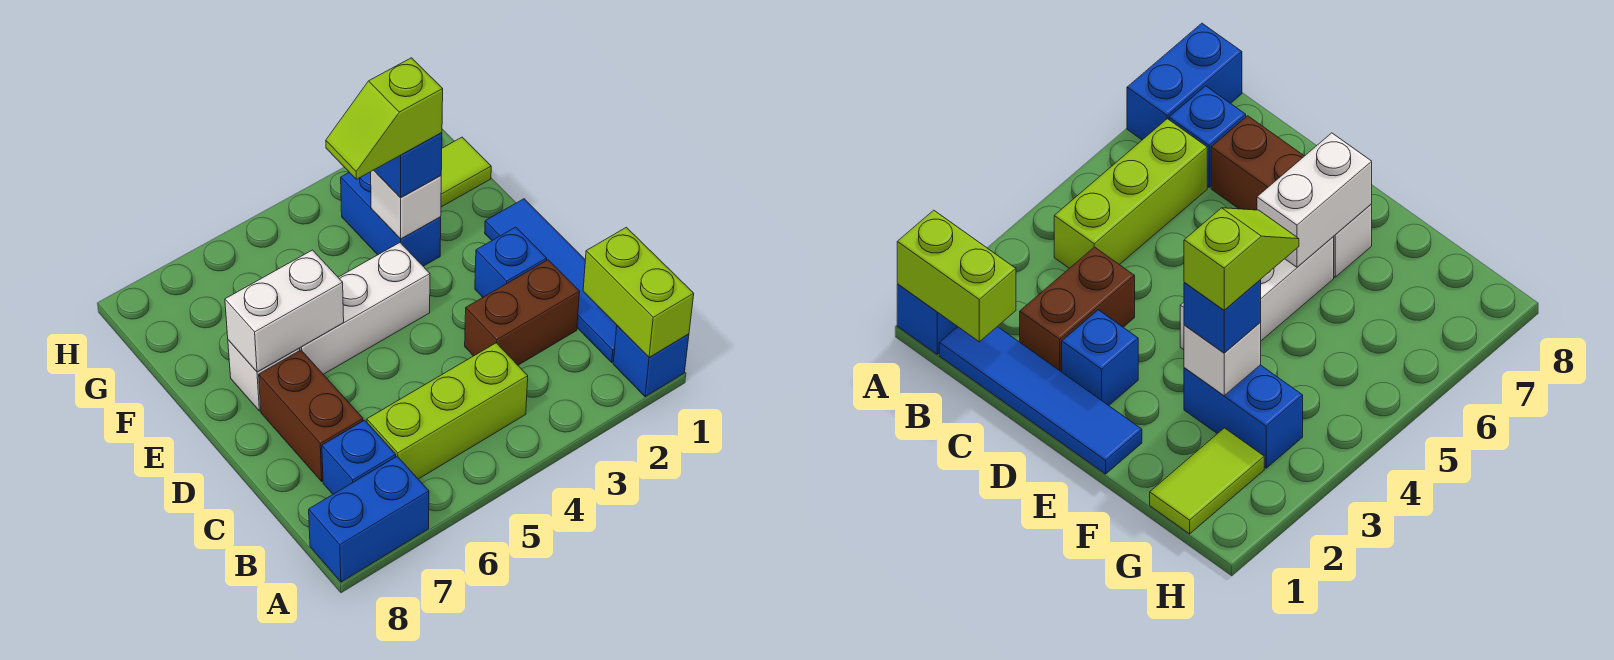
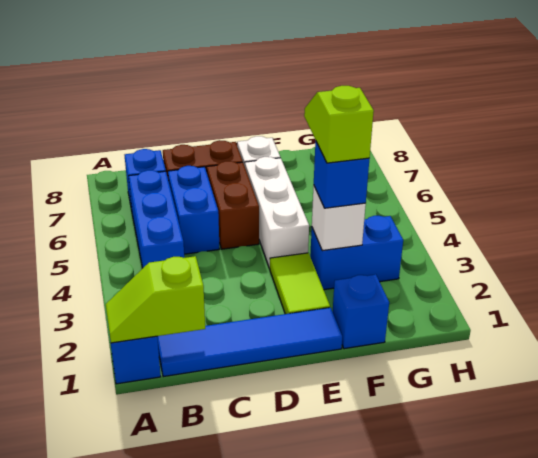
lime brick A1:B1 level 2 -> lime slope A1:B1 level 2 top B
blue brick A7:A8 level 1 -> blue brick C5:C6 level 1
lime brick B4:B6 level 1 -> blue brick B4:B6 level 1
brown brick C2:C3 level 1 -> brown brick D5:D6 level 1
blue brick D2 level 1 -> blue brick F1 level 1
white brick E6:E7 level 2 -> none
lime tile G1:G2 level 1 -> lime tile E2:E3 level 1

